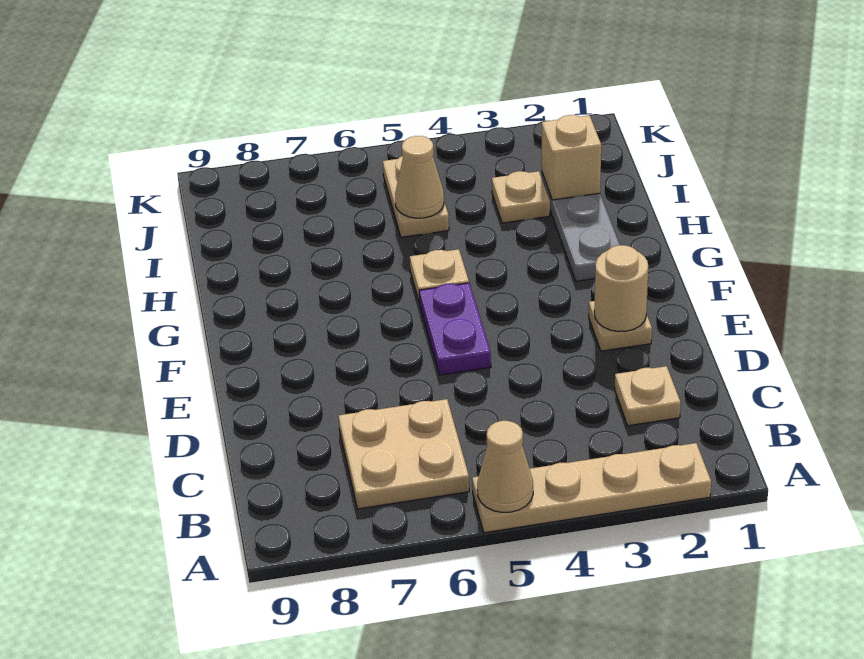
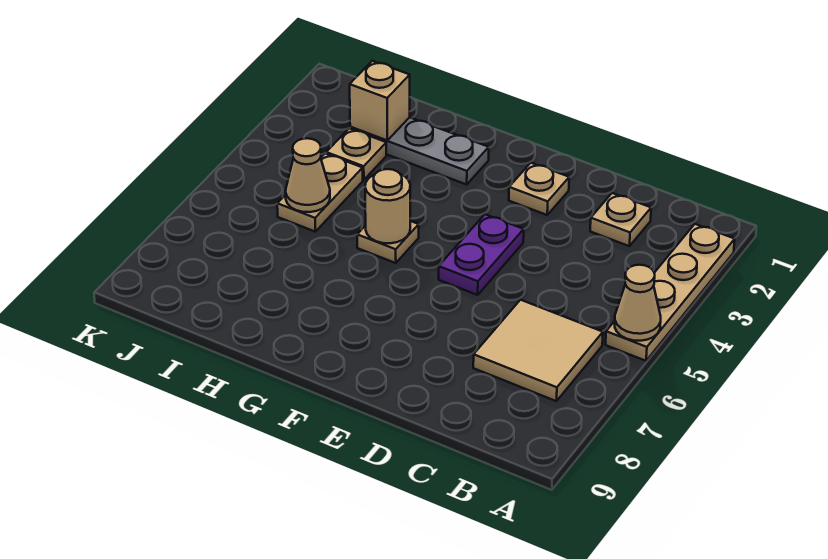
tan plate B6:C7 level 1 -> tan tile B6:C7 level 1
tan round brick E2 level 2 -> tan round brick G5 level 2
purple plate E5:F5 level 1 -> purple plate E4:E5 level 1
tan plate I5:J5 level 1 -> tan plate I4:I5 level 1

